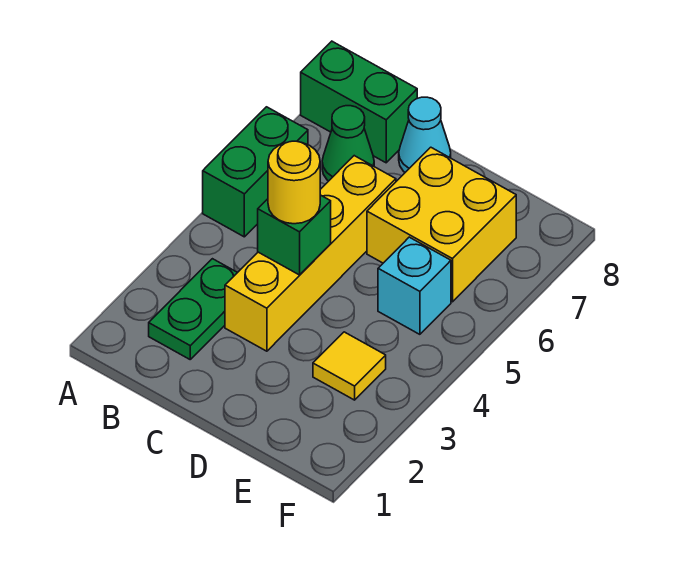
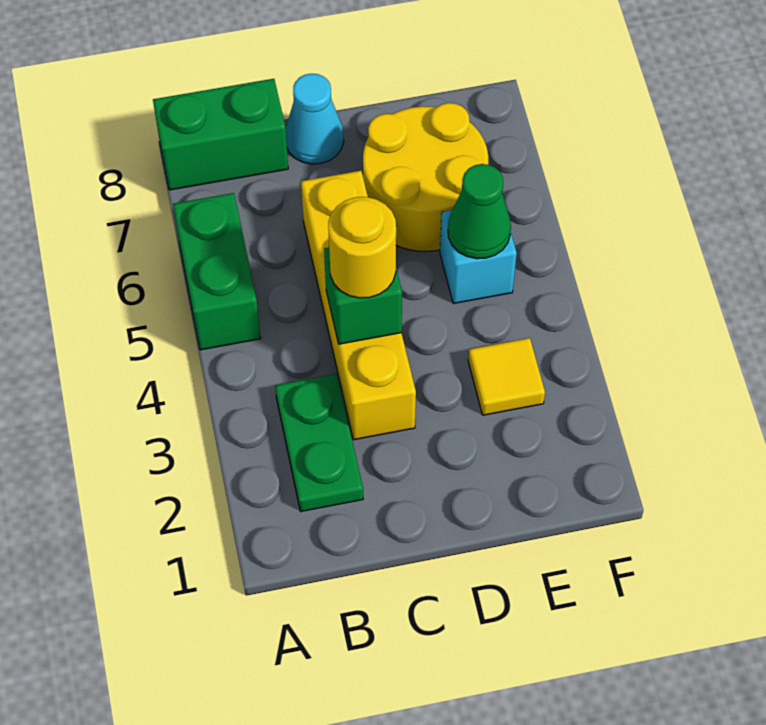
green cone B7 level 1 -> green cone E5 level 2
yellow brick D6:E7 level 1 -> yellow round brick D6:E7 level 1

